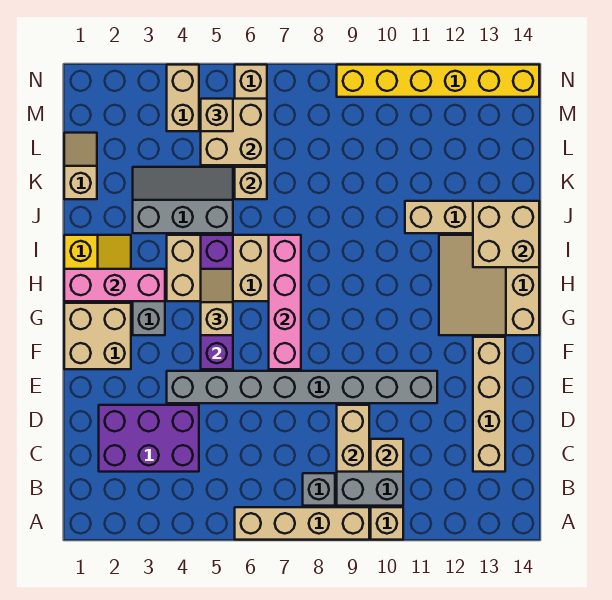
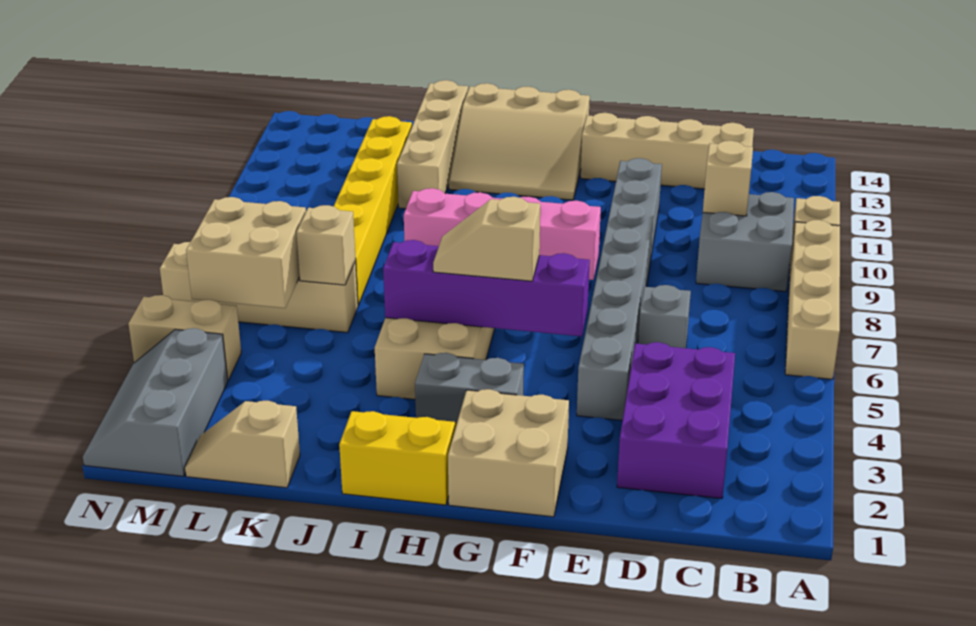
grey brick B8 level 1 -> grey brick D6 level 1
tan brick C9:D9 level 2 -> none
pink brick H1:H3 level 2 -> none
tan brick I13:J14 level 2 -> none
grey slope J3:K5 level 1 top J -> grey slope M1:N3 level 1 top M
tan brick M5 level 3 -> none
yellow brick N9:N14 level 1 -> yellow brick K7:K12 level 1

